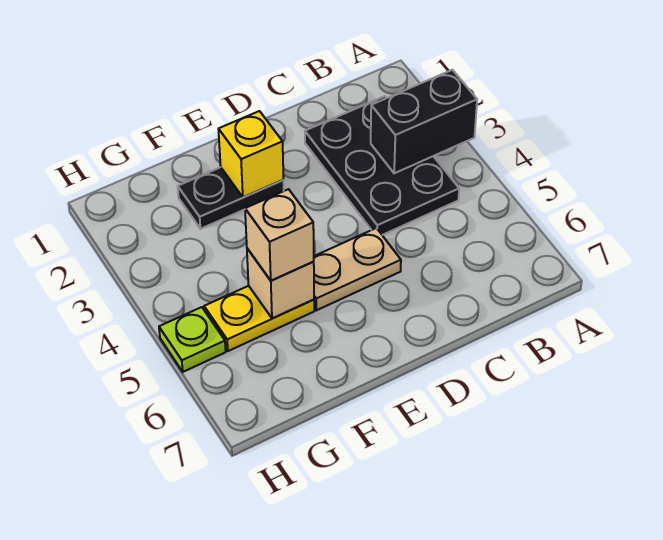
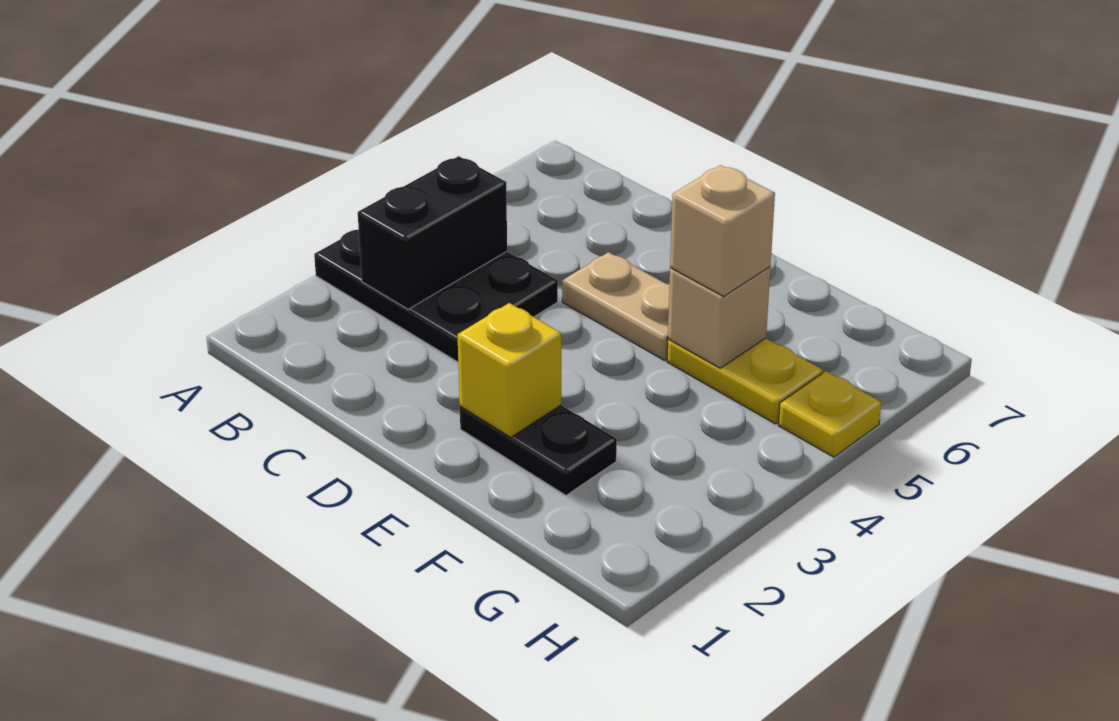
black brick A3:B3 level 2 -> black brick B3:B4 level 2
black plate B2:C4 level 1 -> black plate A3:C4 level 1
lime plate H5 level 1 -> yellow plate H5 level 1

